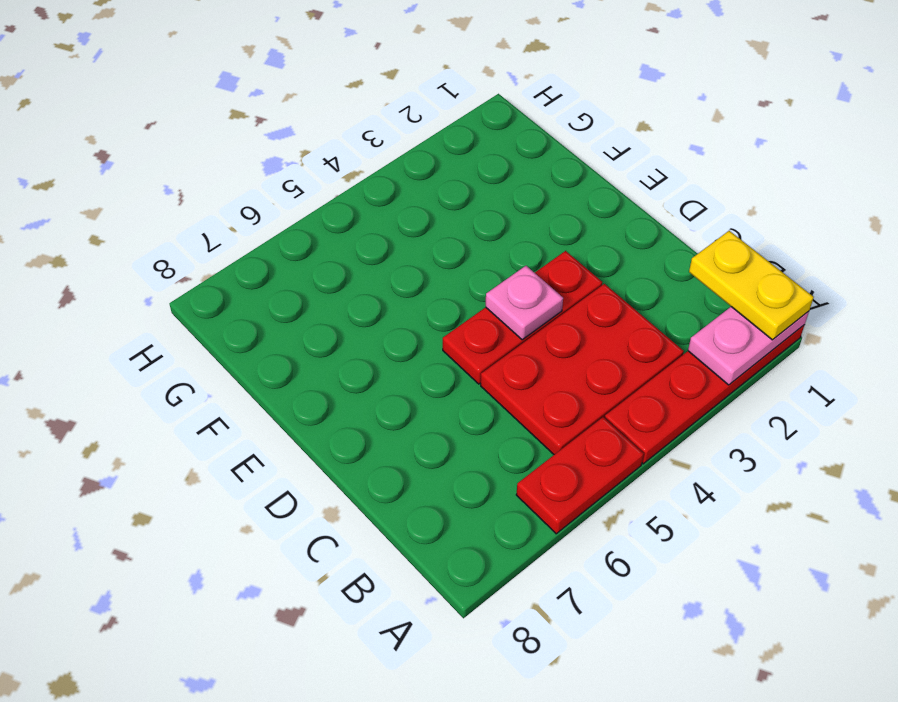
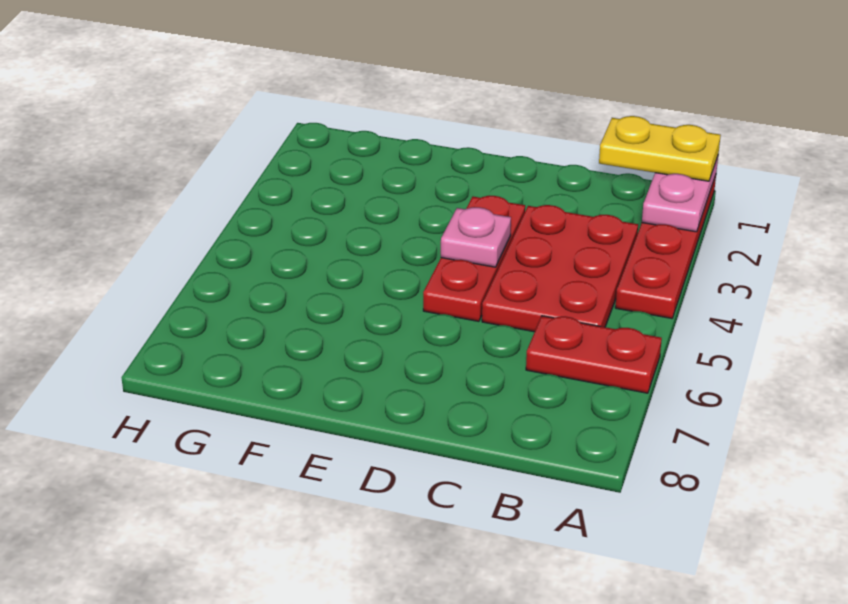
red plate A5:A6 level 1 -> red plate A6:B6 level 1

